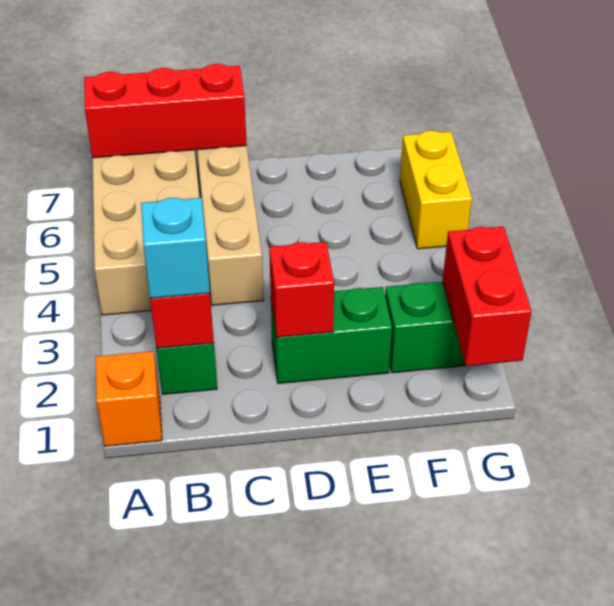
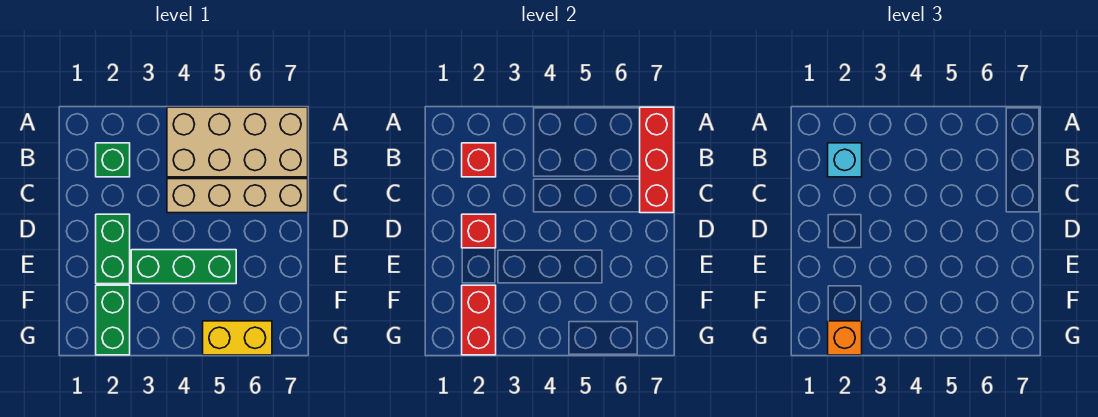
orange brick A1 level 1 -> orange brick G2 level 3
none -> green brick E3:E5 level 1
red brick G1:G2 level 2 -> red brick F2:G2 level 2

